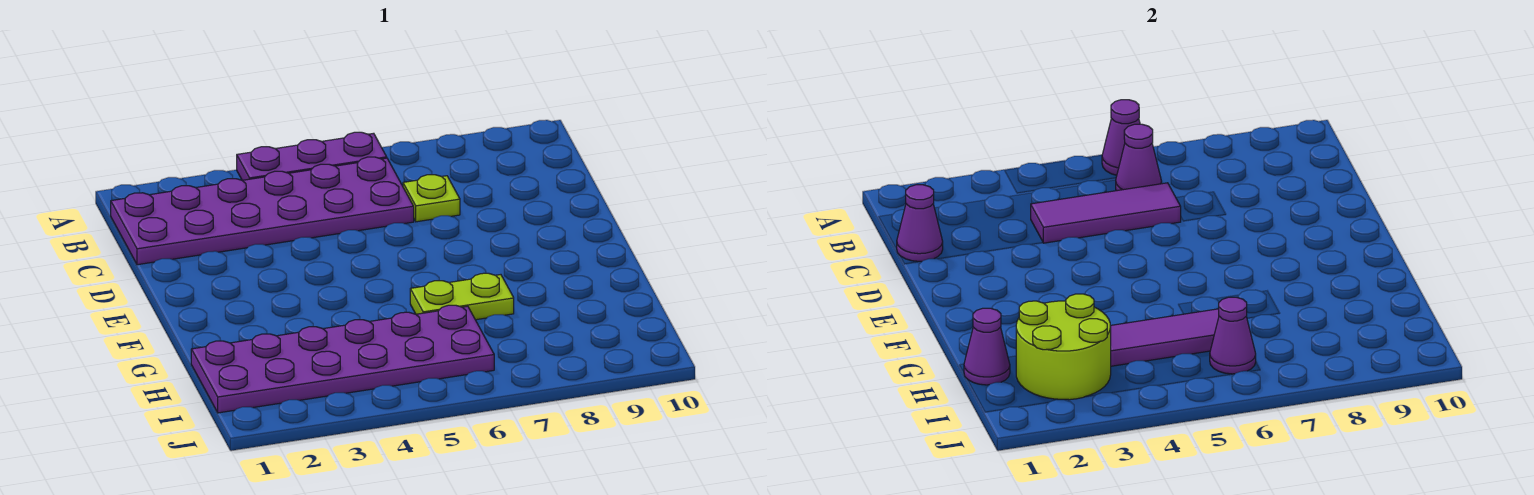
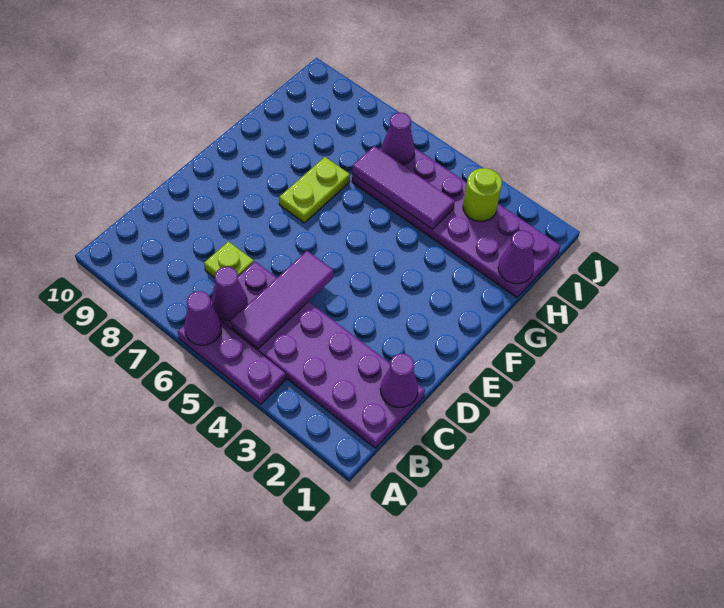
purple tile C4:C6 level 2 -> purple tile B5:D5 level 2
lime plate G6:G7 level 1 -> lime plate F7:G7 level 1
lime round brick H2:I3 level 2 -> lime round brick I3 level 2

